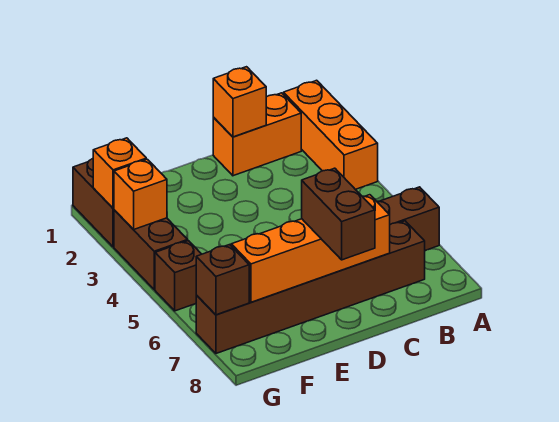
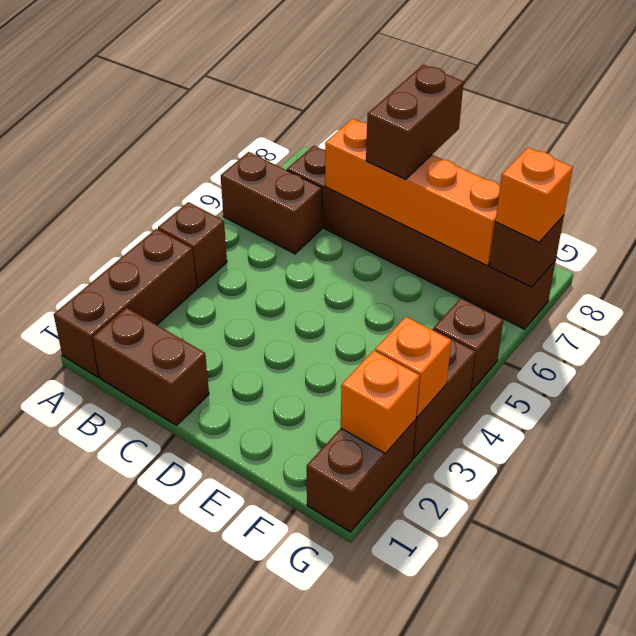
orange brick A1:A3 level 1 -> brown brick A1:A3 level 1
none -> brown brick A4 level 1
orange brick B1:C1 level 1 -> brown brick B1:C1 level 1
orange brick C1 level 2 -> orange brick G7 level 3

